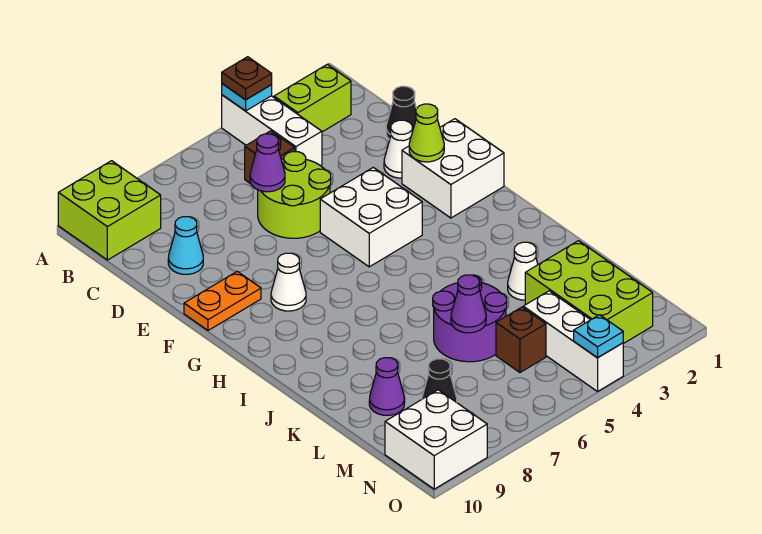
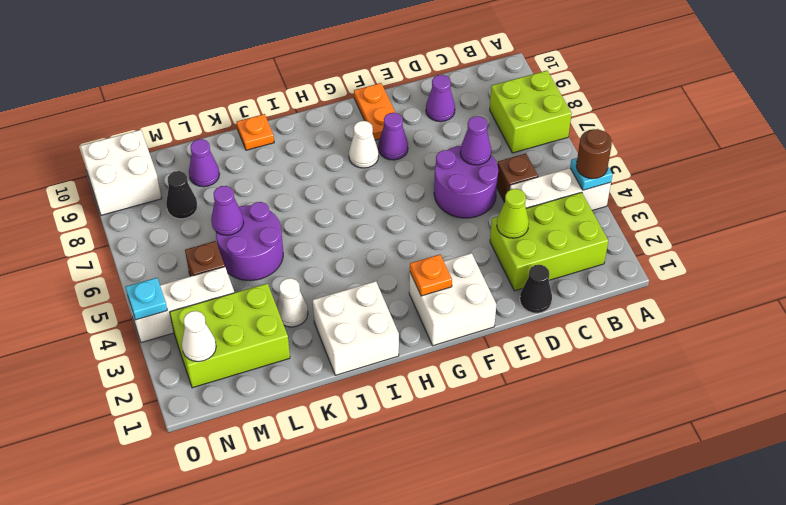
brown plate A4 level 3 -> brown round brick A4 level 3
lime brick A9:B10 level 1 -> lime brick A7:B8 level 1
lime brick B2:B3 level 1 -> lime brick B2:D3 level 1
lime round brick D5:E6 level 1 -> purple round brick D5:E6 level 1
cyan cone D9 level 1 -> purple cone D9 level 1
white cone E2 level 1 -> white cone N2 level 2
lime cone F2 level 2 -> lime cone D3 level 2
white brick F4:G5 level 1 -> white brick I1:J2 level 1
none -> purple cone F8 level 1
none -> orange plate G2 level 2
none -> orange plate J10 level 1

